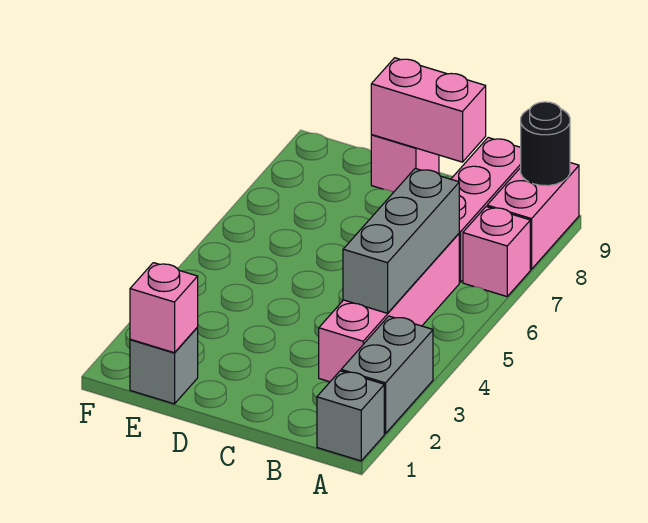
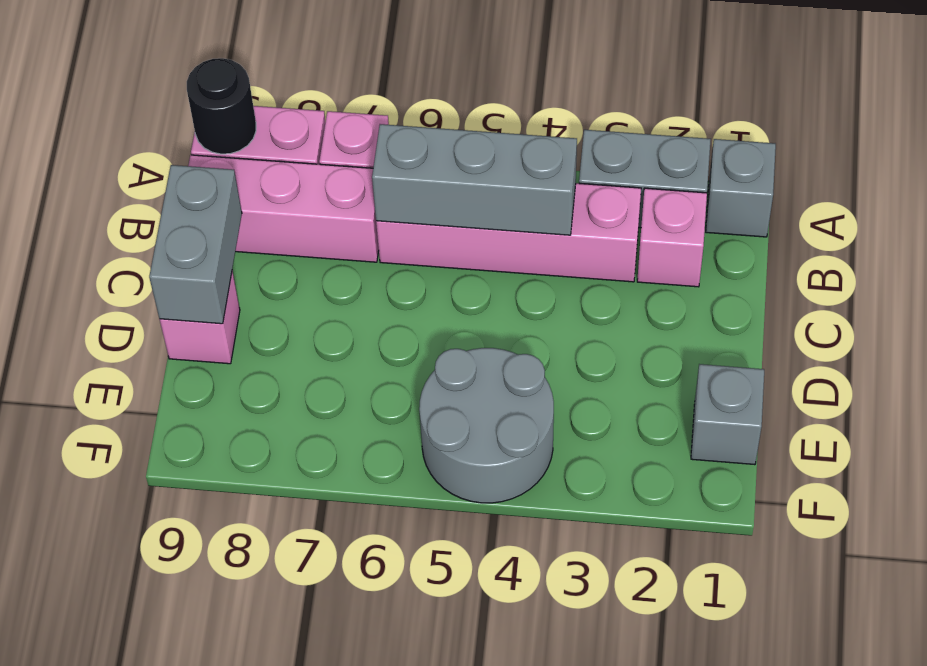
pink brick C9:D9 level 2 -> grey brick C9:D9 level 2
pink brick E1 level 2 -> pink brick B2 level 1
none -> grey round brick E4:F5 level 1

